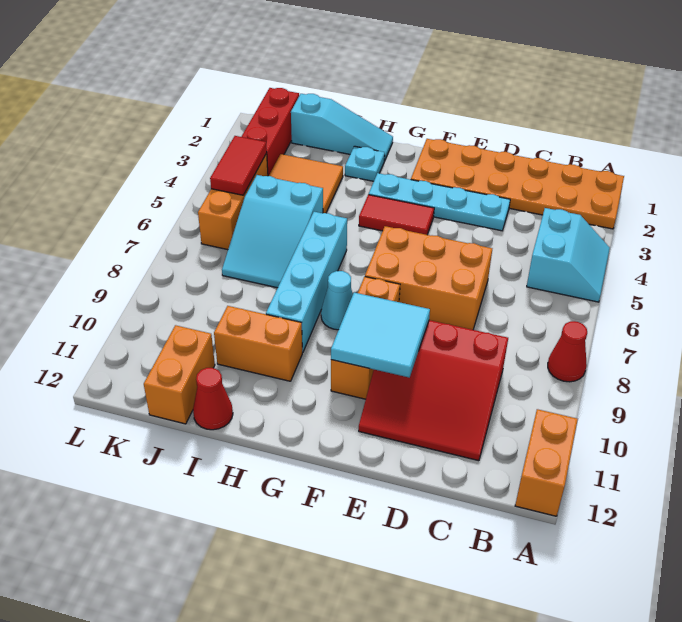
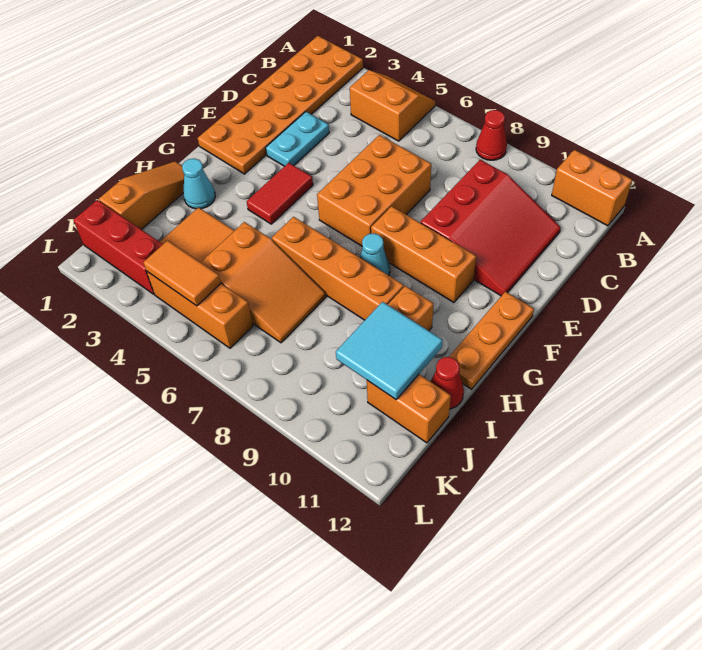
cyan slope A4:B5 level 1 top B -> orange slope A4:B5 level 1 top B
cyan plate D3:G3 level 1 -> cyan plate D3:E3 level 1
cyan tile E9:F10 level 2 -> cyan tile I10:J11 level 2
none -> orange plate F12:H12 level 1
cyan slope H1:J1 level 1 top J -> orange slope H1:J1 level 1 top J
cyan plate H2 level 1 -> cyan cone H2 level 1
cyan brick H6:H9 level 1 -> orange brick H6:H9 level 1
cyan slope I5:J7 level 1 top 5 -> orange slope I5:J7 level 1 top 5
red tile K4:K5 level 2 -> orange tile K4:K5 level 2

